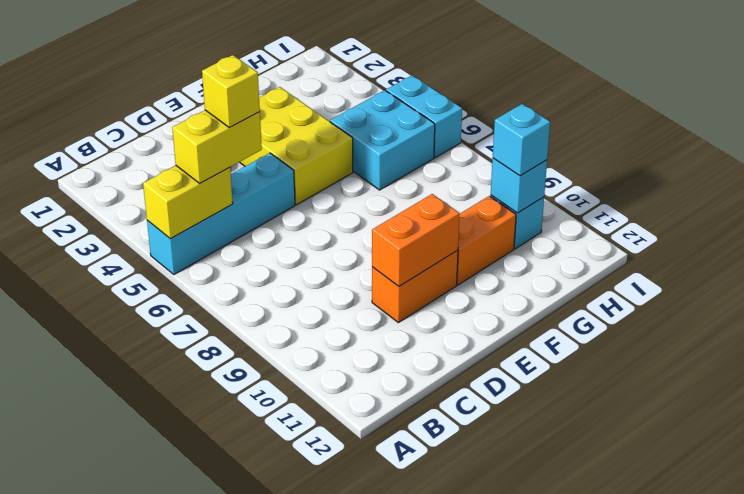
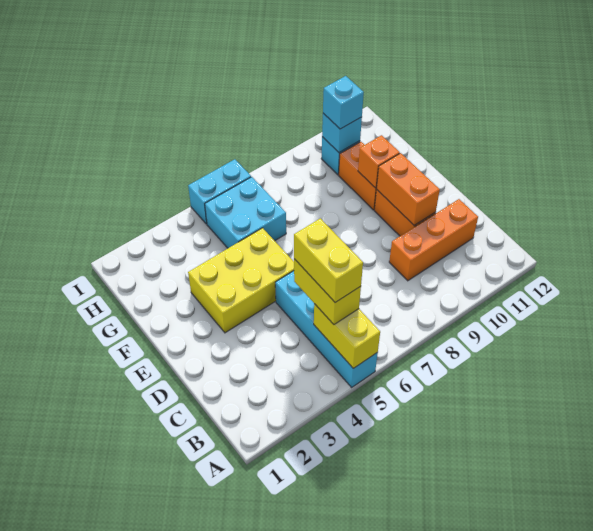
yellow brick C5 level 4 -> yellow brick B5:C5 level 4
none -> orange brick C9:C11 level 1
none -> orange brick F10 level 2

